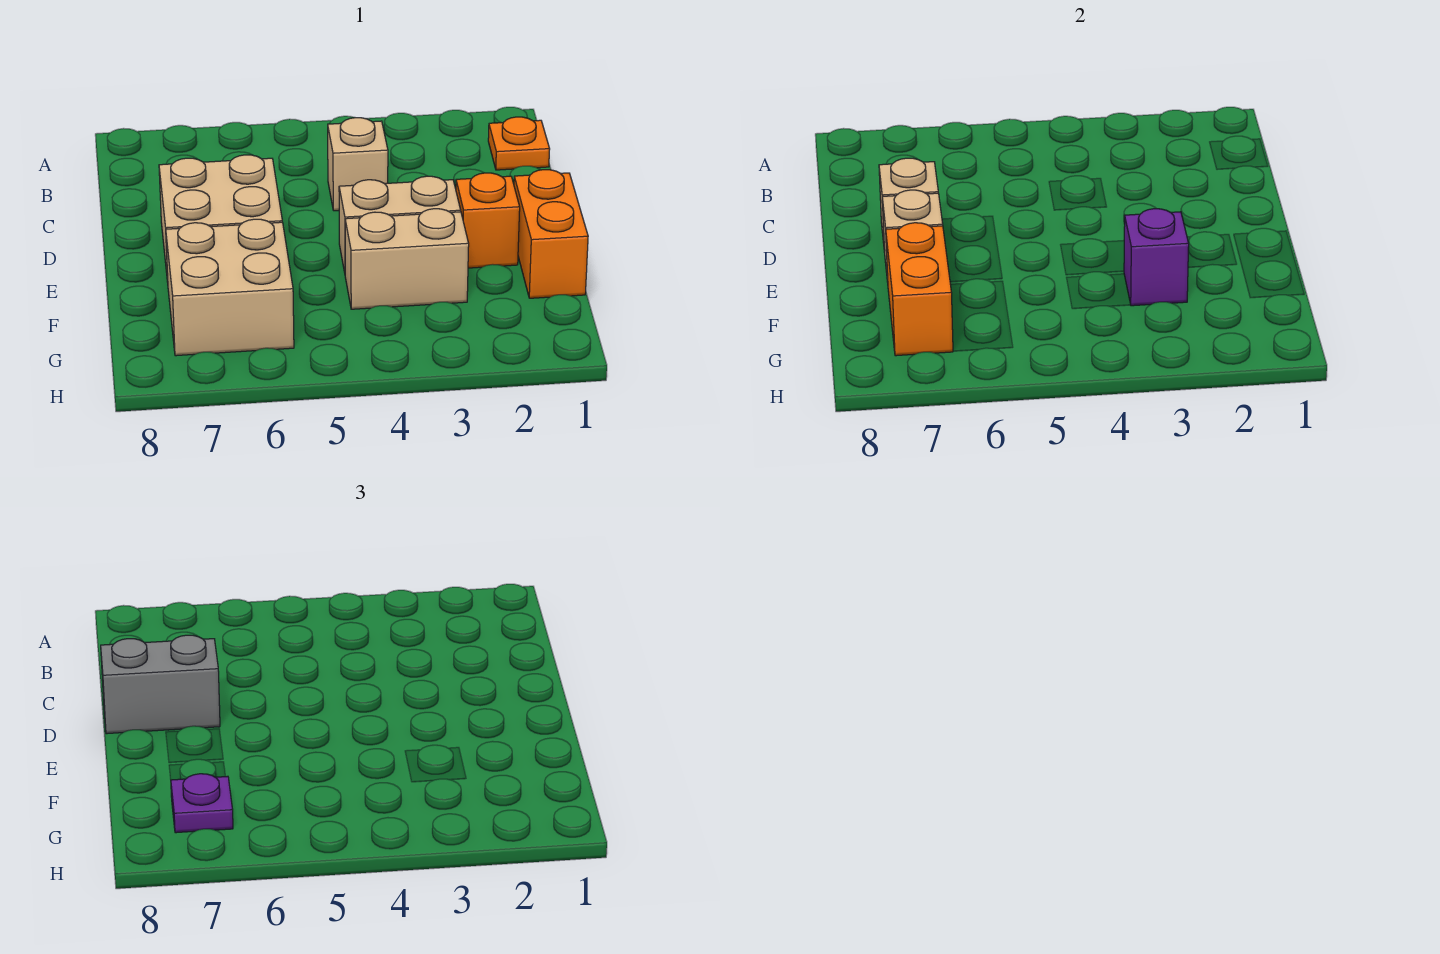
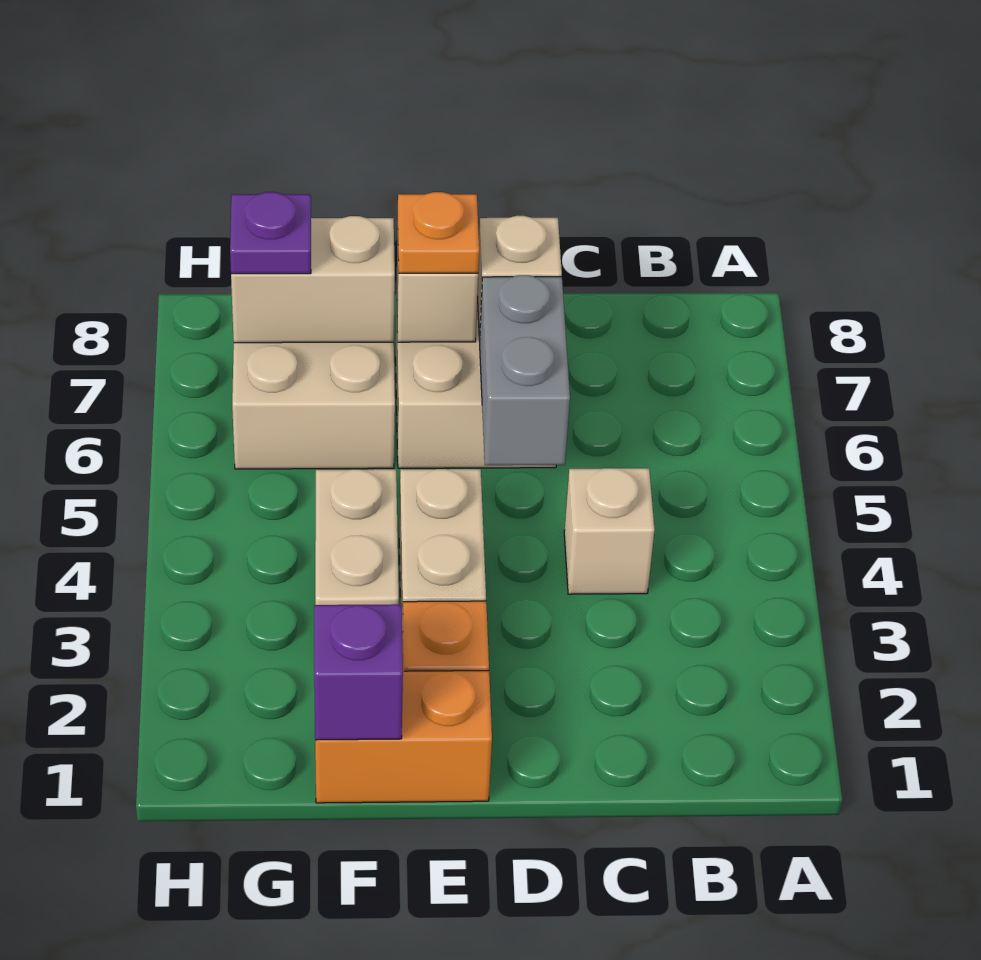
orange plate B1 level 1 -> orange plate E7 level 3
grey brick D7:D8 level 3 -> grey brick D5:D6 level 2
purple brick F3 level 2 -> purple brick F1 level 2
orange brick F7:G7 level 2 -> tan brick F7:G7 level 2

